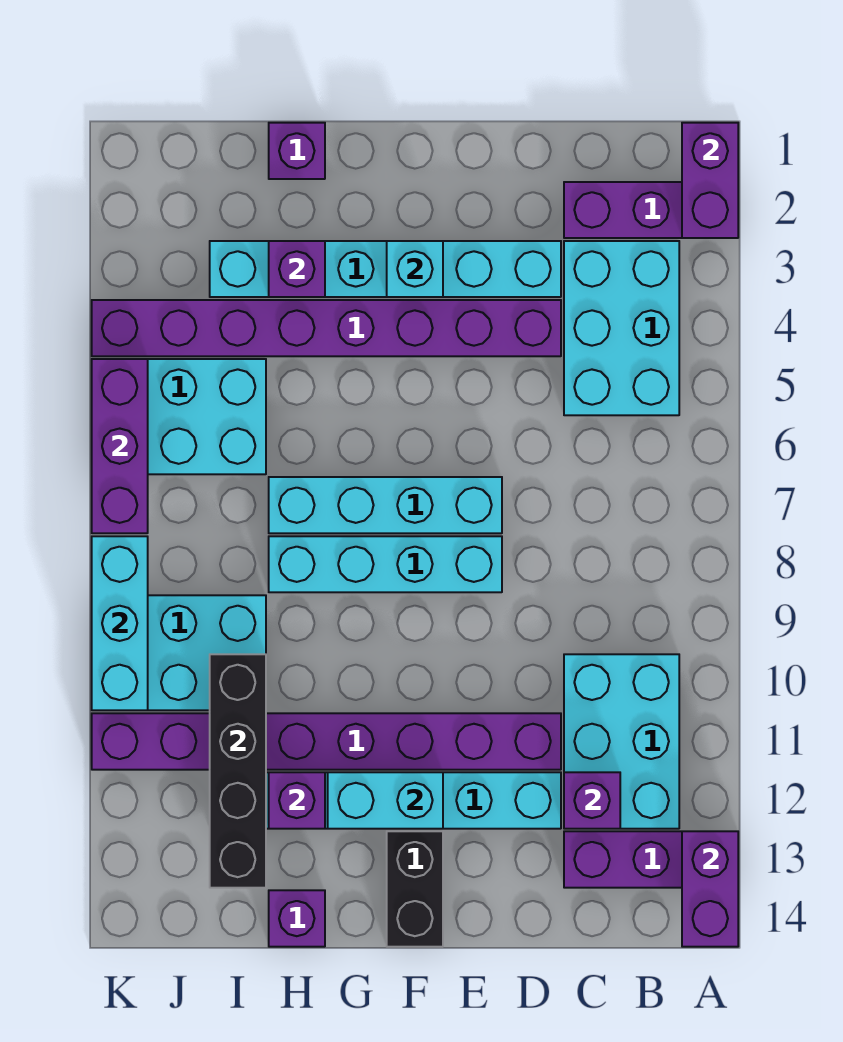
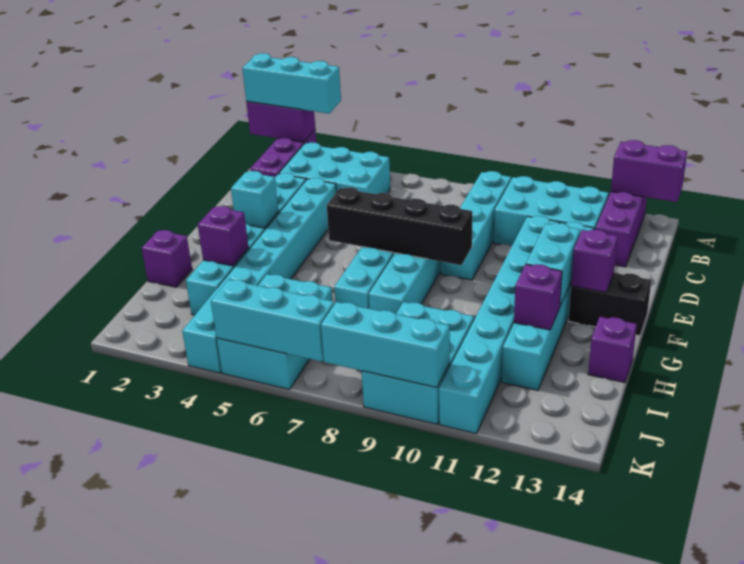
none -> cyan brick A1:A3 level 3
none -> cyan brick B9:E9 level 1
purple brick C12 level 2 -> purple brick F13 level 2
purple brick D4:K4 level 1 -> cyan brick D4:K4 level 1
purple brick D11:K11 level 1 -> cyan brick D11:K11 level 1
black brick I10:I13 level 2 -> black brick F6:F9 level 2
purple brick K5:K7 level 2 -> cyan brick K5:K7 level 2

